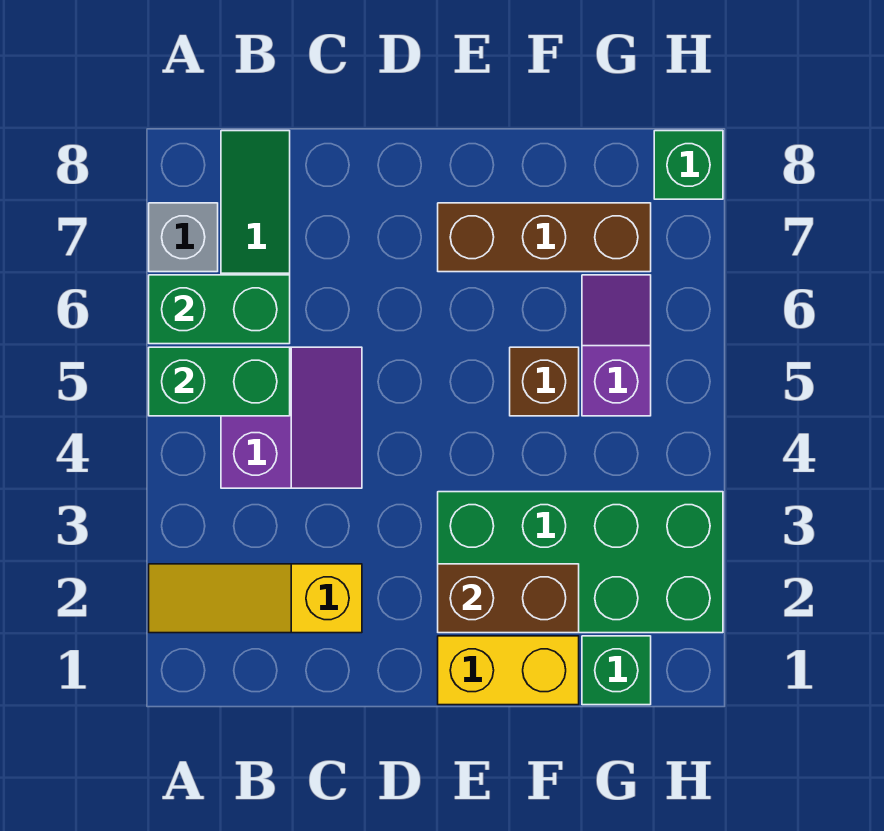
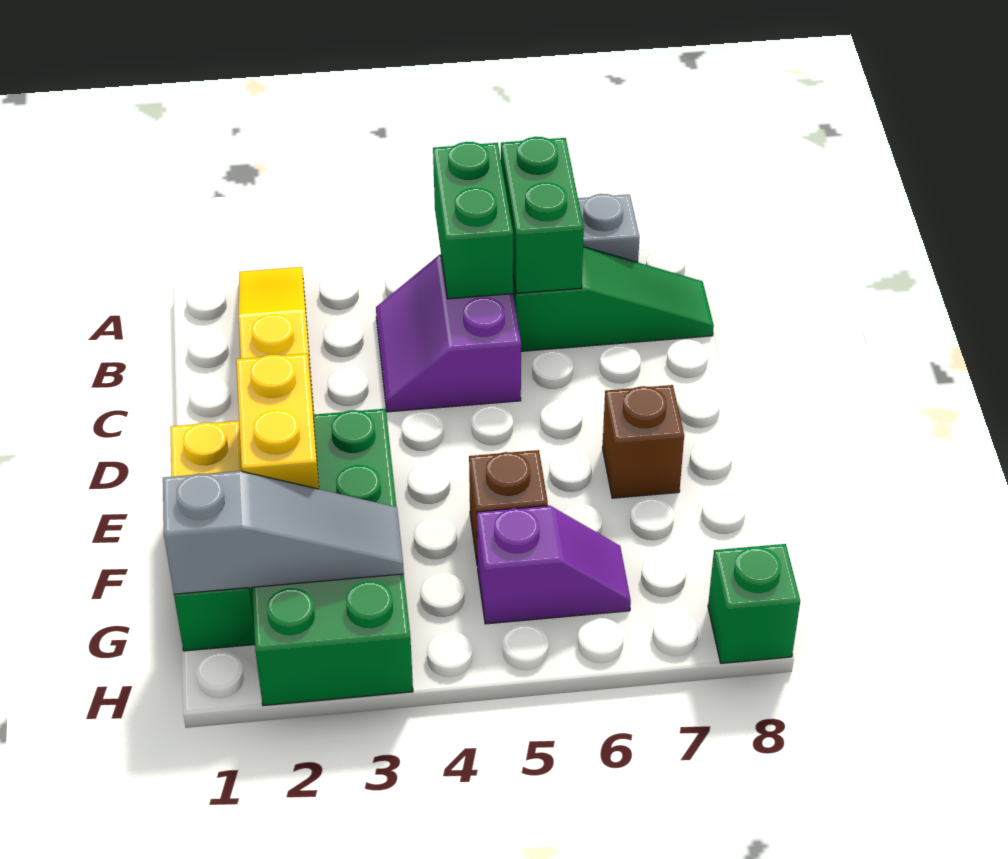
purple slope B4:C5 level 1 top B -> purple slope B4:C5 level 1 top 5
brown brick E2:F2 level 2 -> yellow brick E2:F2 level 2
brown brick E7:G7 level 1 -> brown brick E7 level 1
none -> grey slope G1:G3 level 2 top 1

